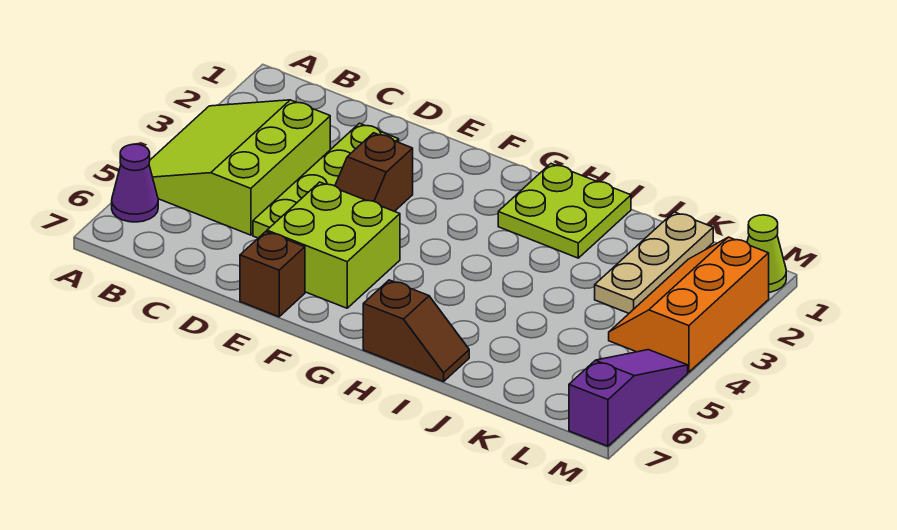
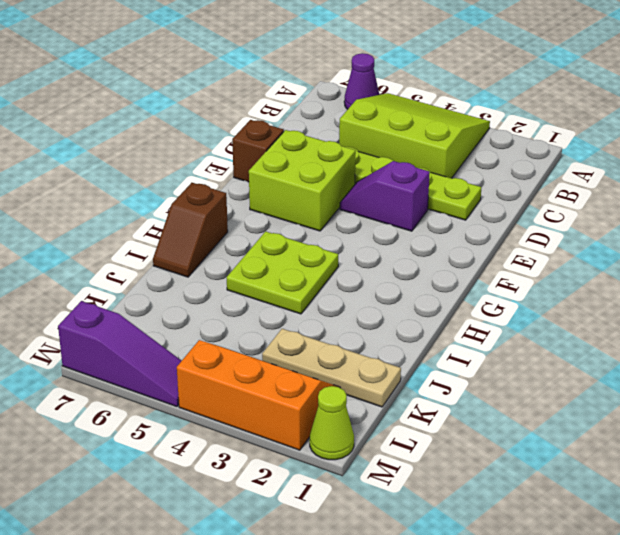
brown slope E3:E4 level 1 top 3 -> purple slope E3:E4 level 1 top 3
lime plate H1:I2 level 1 -> lime plate H4:I5 level 1

